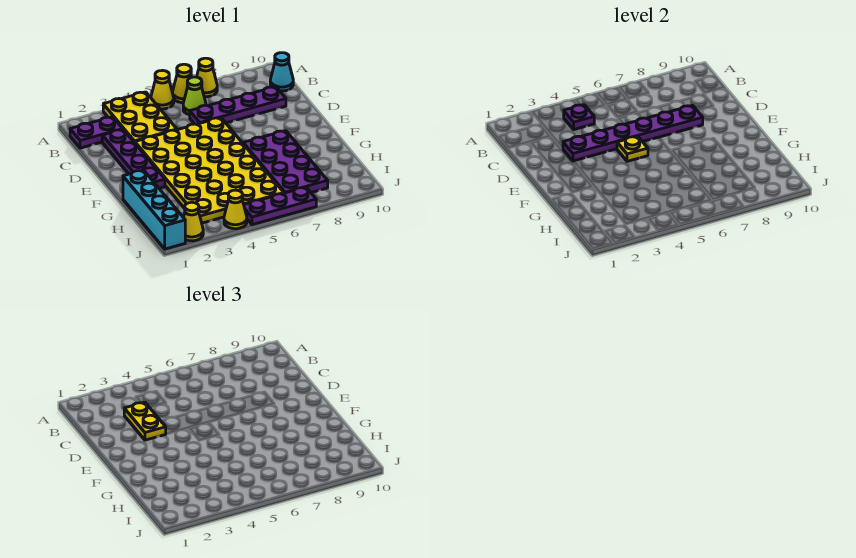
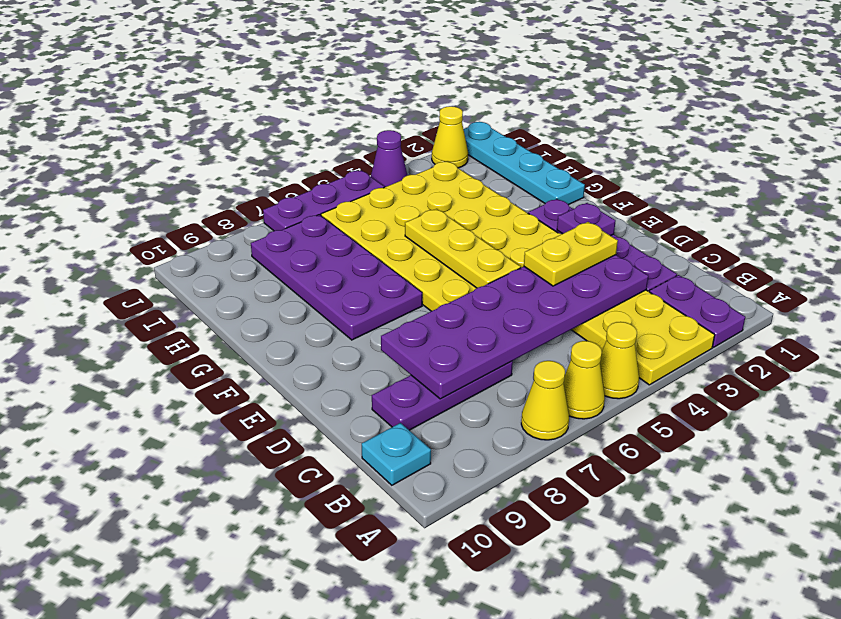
purple plate B1:B2 level 1 -> purple plate A2:B2 level 1
purple plate B4 level 2 -> purple plate E2 level 2
lime cone B6 level 1 -> none
cyan cone B10 level 1 -> cyan plate B10 level 1
yellow plate C3:D3 level 3 -> yellow plate D3:D4 level 3
purple plate C6:C9 level 1 -> purple plate C7:C9 level 1
purple plate D3:D8 level 2 -> purple plate C3:D8 level 2
yellow plate E5 level 2 -> yellow plate E5:G5 level 2
cyan brick G1:J1 level 1 -> cyan plate G1:J1 level 1
yellow cone J4 level 1 -> purple cone J4 level 1

